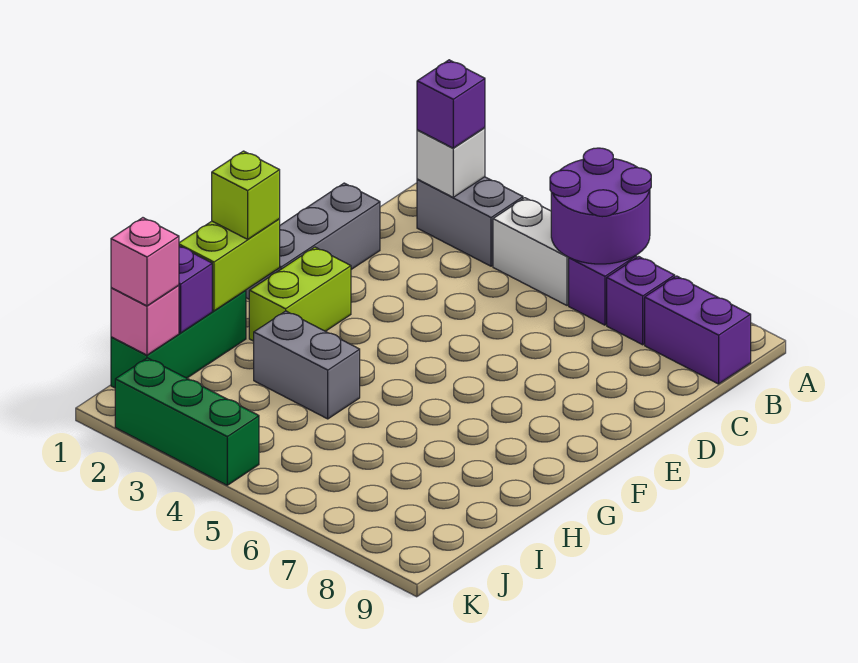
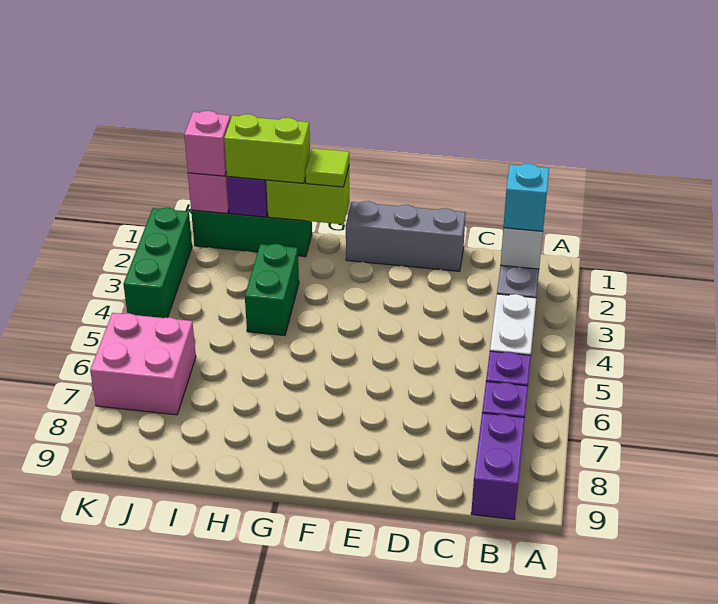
purple round brick A5:B6 level 2 -> none
purple brick B2 level 3 -> cyan brick B2 level 3
lime brick F2:G2 level 1 -> lime brick H1:I1 level 3
lime brick G1 level 3 -> lime tile G1 level 3
grey brick H3:H4 level 1 -> green brick H3:H4 level 1
none -> pink brick J6:K7 level 1

